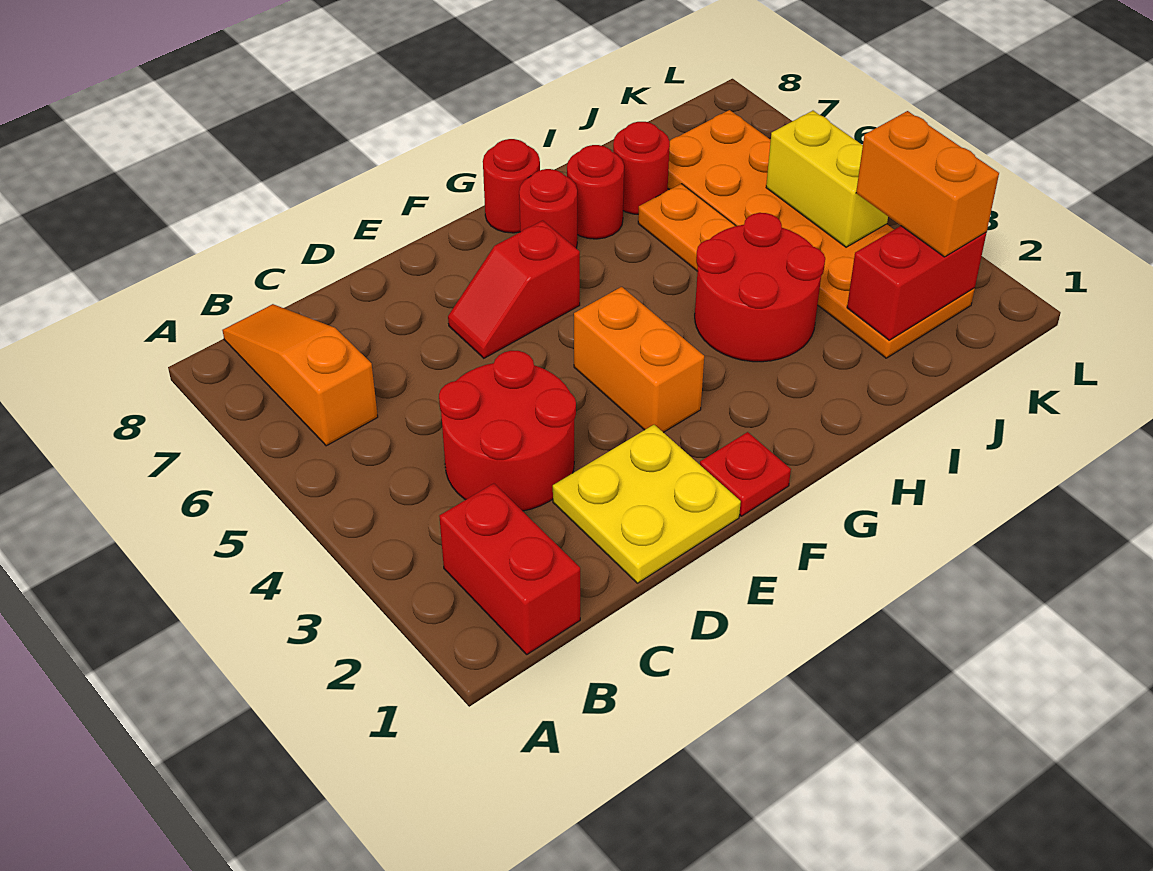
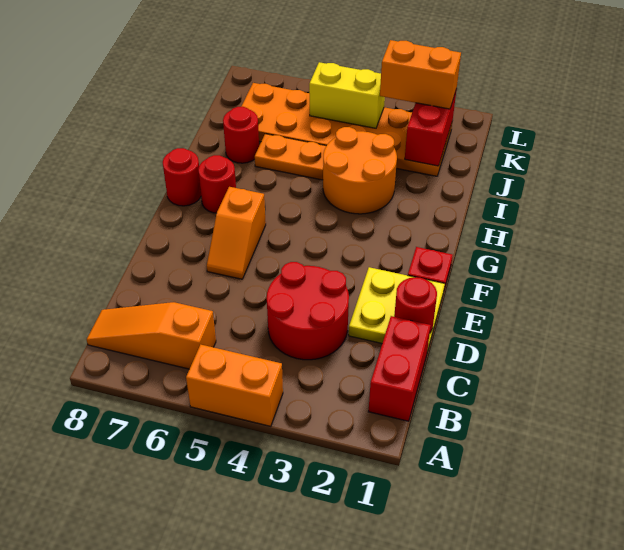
red brick B1:B2 level 1 -> red brick B1:C1 level 1
red slope E6:F6 level 1 top F -> orange slope E6:F6 level 1 top F
orange brick F3:F4 level 1 -> orange brick A4:A5 level 1
red round brick H3:I4 level 1 -> orange round brick H3:I4 level 1
red round brick H7 level 1 -> red round brick D1 level 2

